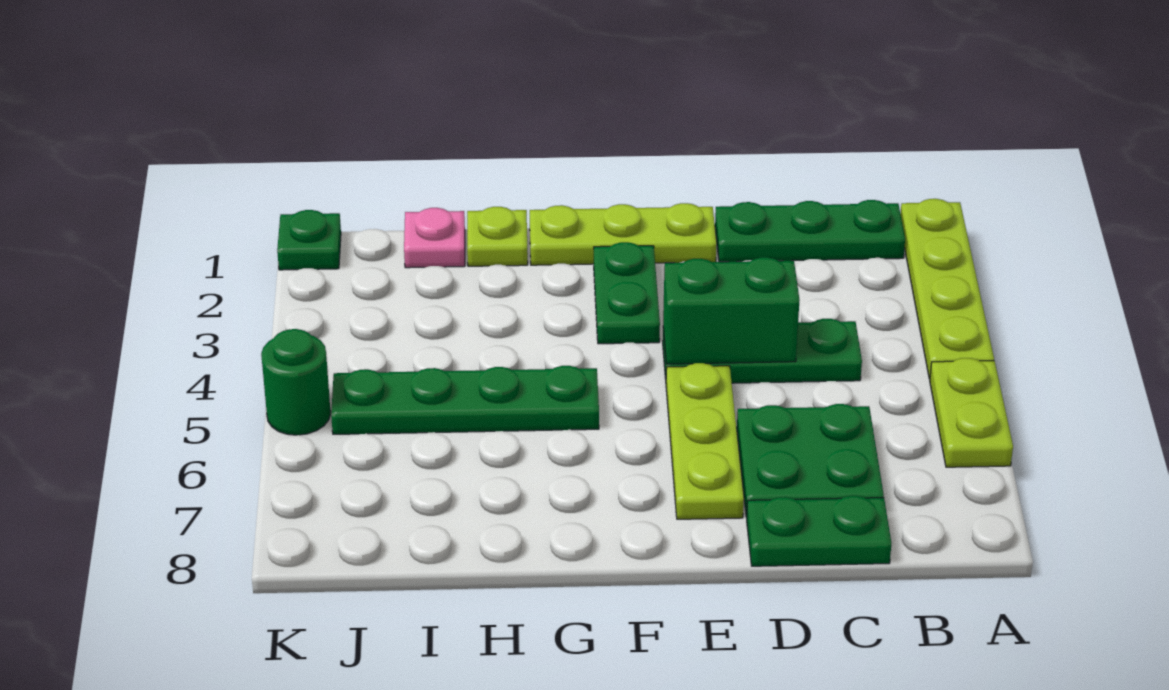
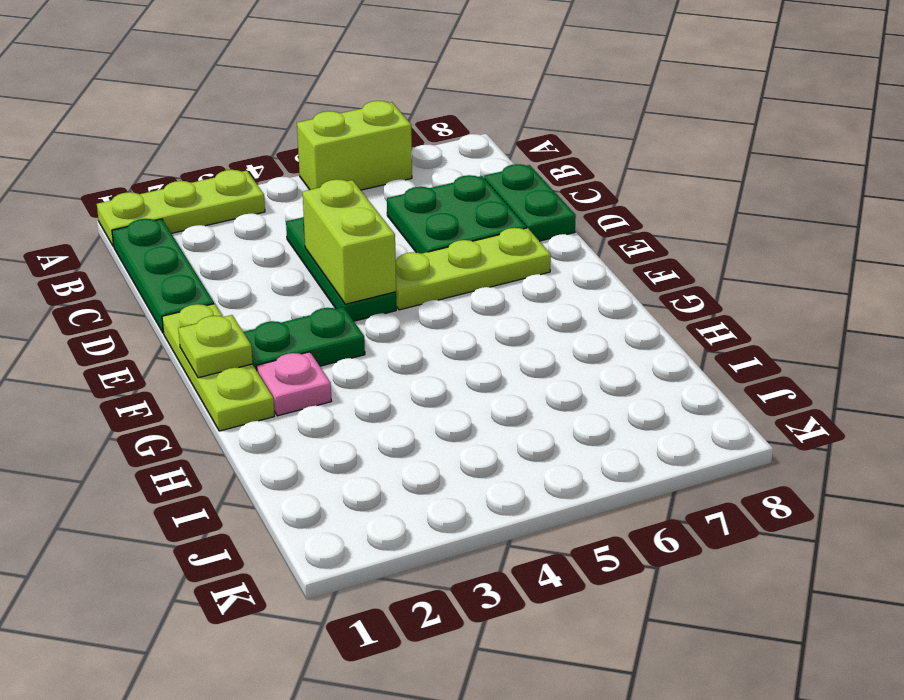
lime plate A1:A4 level 1 -> lime plate A1:A3 level 1
lime plate A5:A6 level 1 -> lime brick A5:A6 level 1
green brick D4:E4 level 2 -> lime brick D4:E4 level 2
green plate G5:J5 level 1 -> none
lime plate H1 level 1 -> lime plate F1 level 2
pink plate I1 level 1 -> pink plate G2 level 1
green plate K1 level 1 -> none
green round brick K5 level 1 -> none

